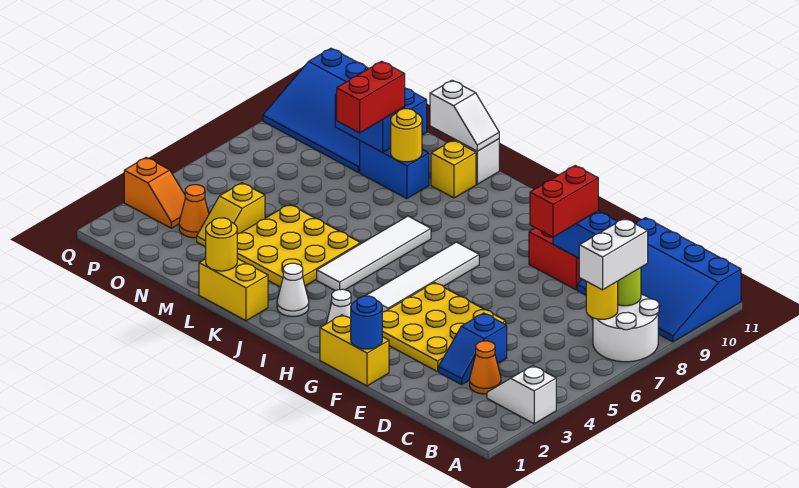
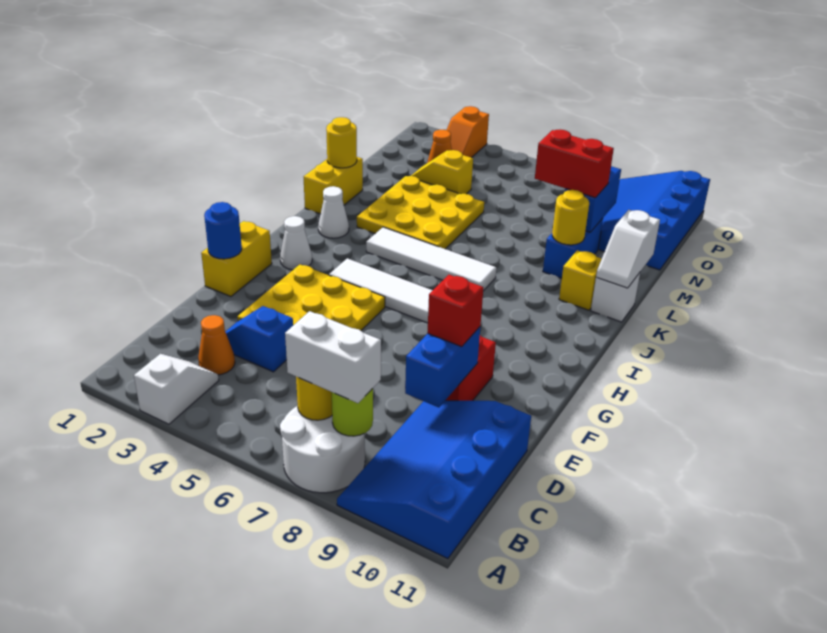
red brick E8:E9 level 3 -> red brick E9 level 3

